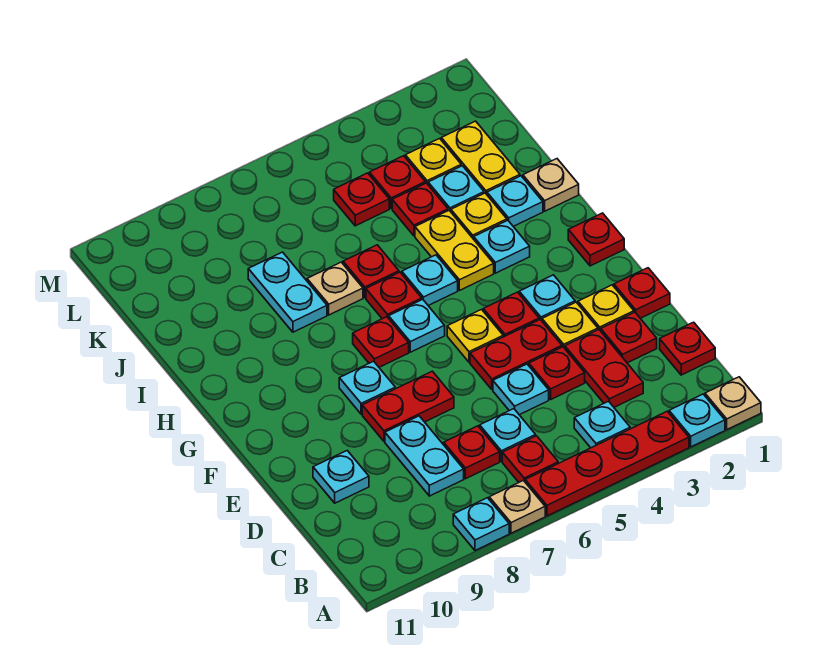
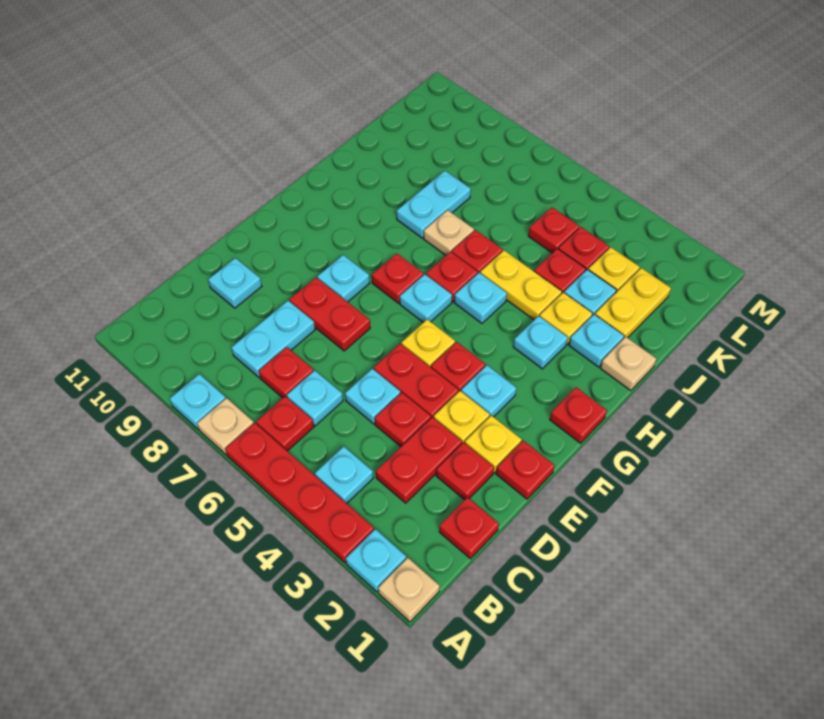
yellow plate H4:I4 level 1 -> yellow plate I4:I5 level 1

